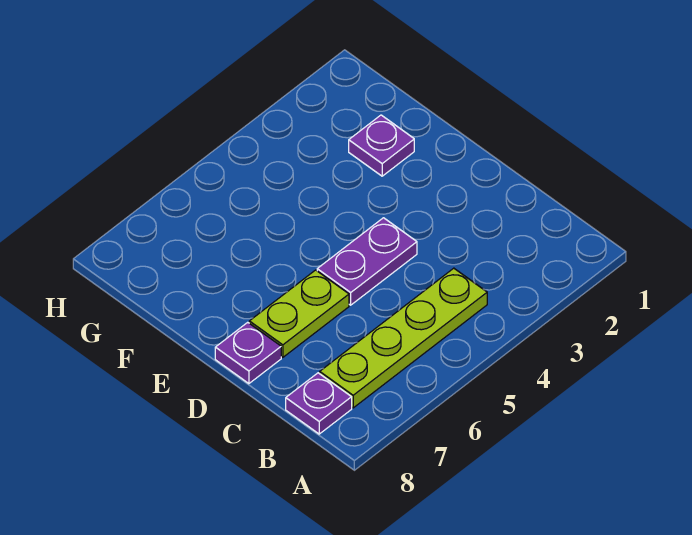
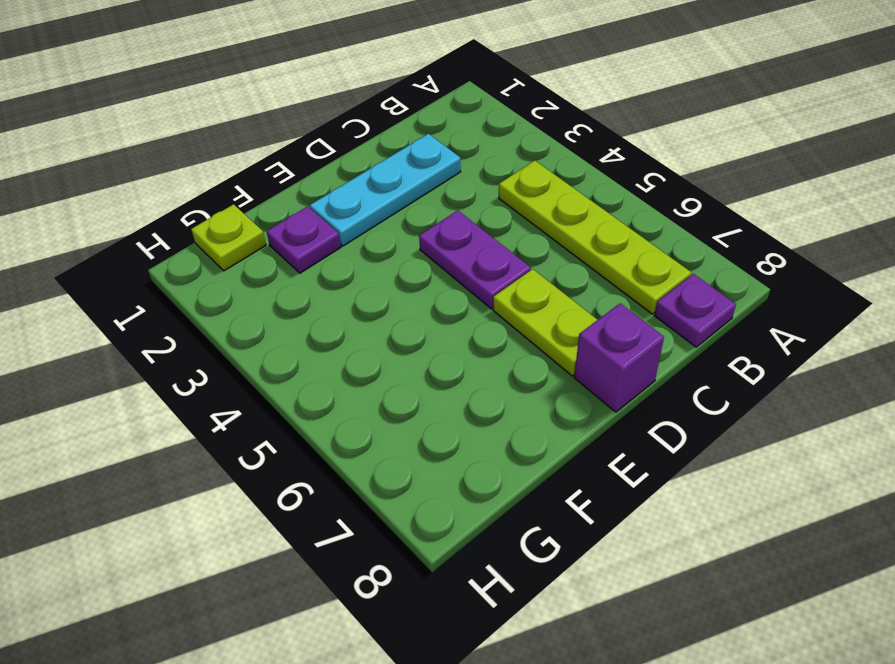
none -> cyan plate C2:E2 level 1
purple plate D8 level 1 -> purple brick D8 level 1
none -> lime plate G1 level 1

